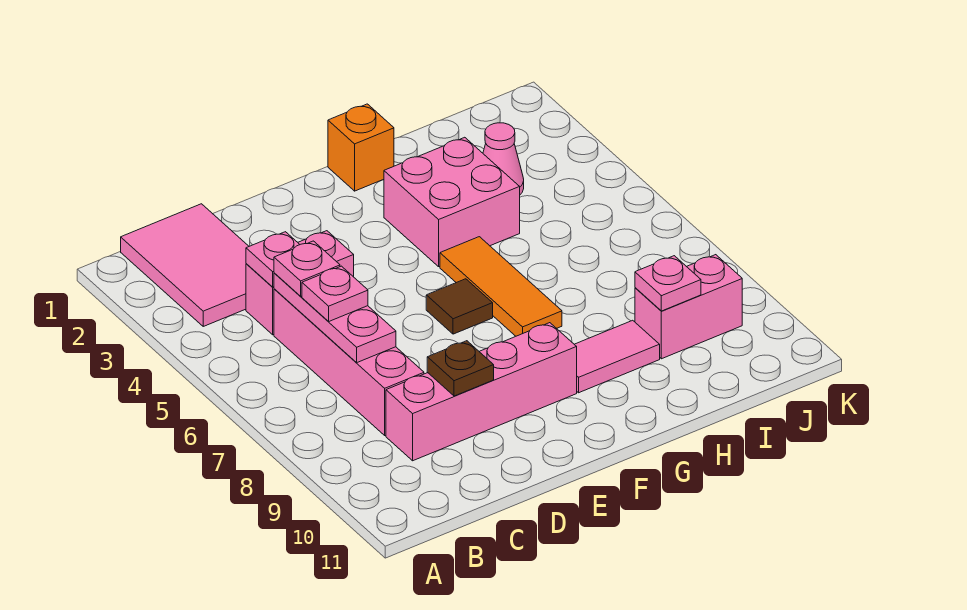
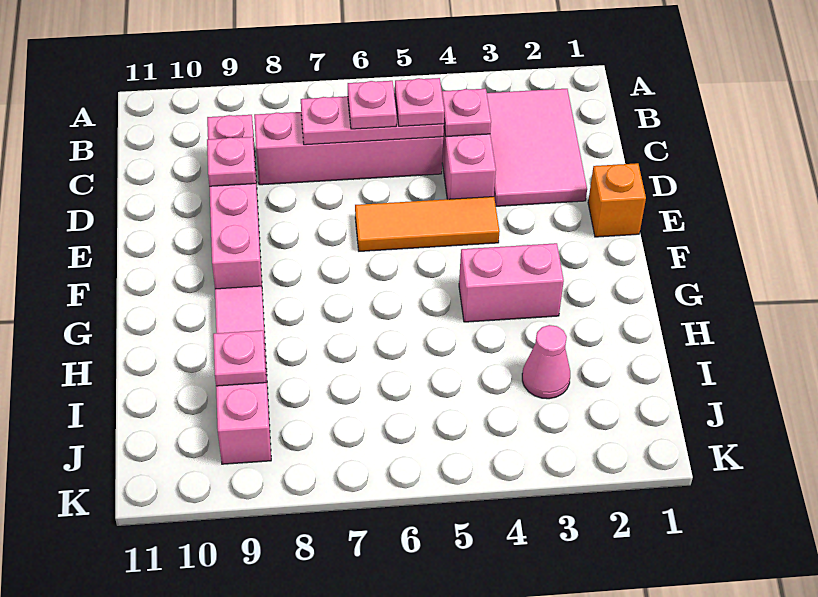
pink tile B1:C3 level 1 -> pink tile B2:D3 level 1
brown plate D9 level 2 -> pink plate D9 level 2
brown tile F6 level 1 -> none
orange brick G1 level 1 -> orange brick E1 level 1
pink brick G3:H4 level 1 -> pink brick G3:G4 level 1
orange tile G5:G7 level 1 -> orange tile E4:E6 level 1

